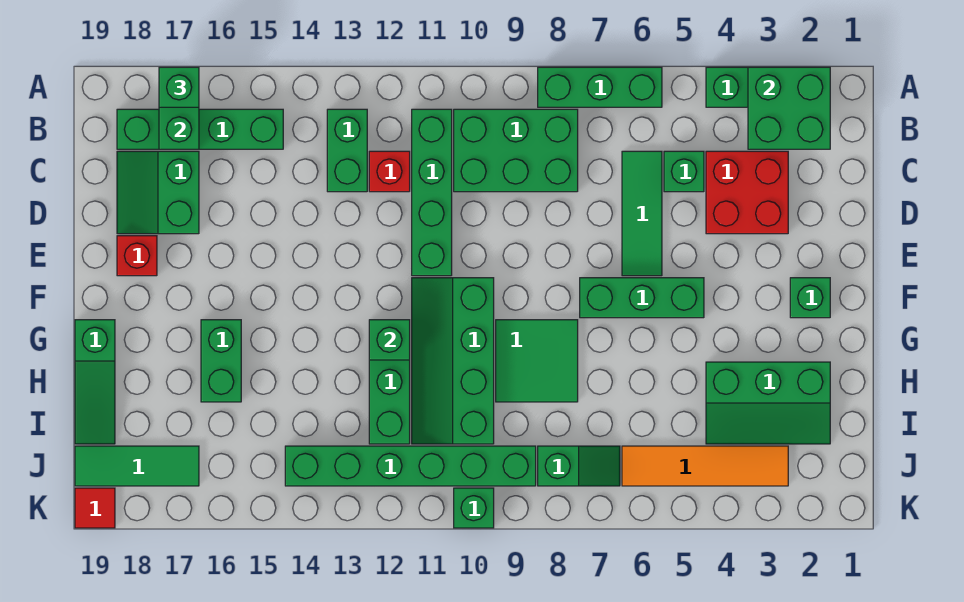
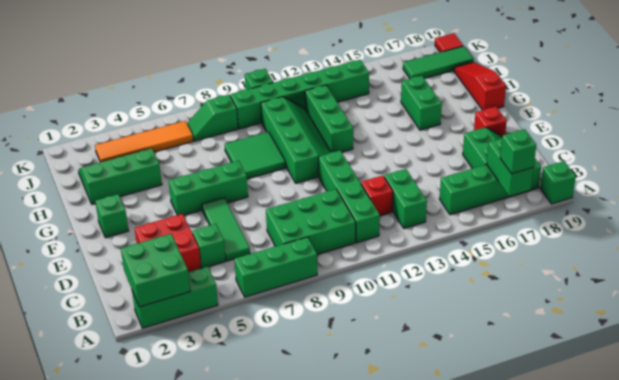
green brick G12 level 2 -> green brick A19 level 1
green slope G19:I19 level 1 top G -> red slope G19:I19 level 1 top G

